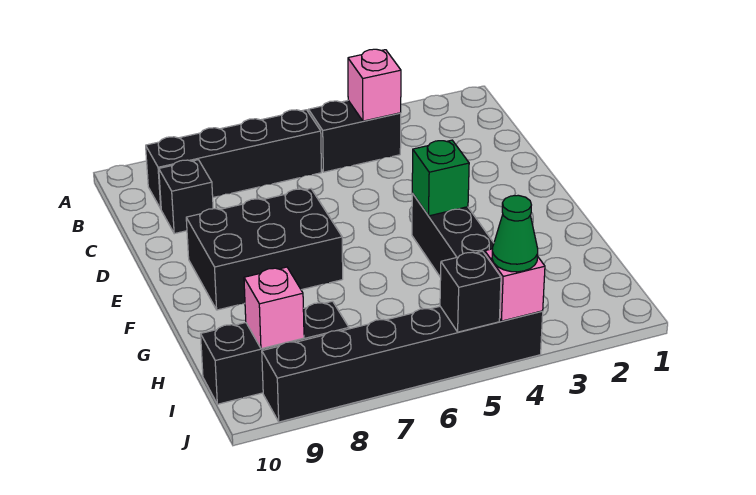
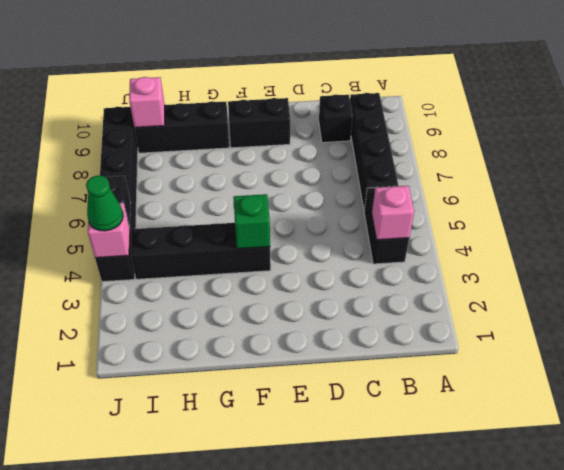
black brick E7:F9 level 1 -> black brick E9:F9 level 1
black brick I8:I10 level 1 -> black brick G9:I9 level 1

